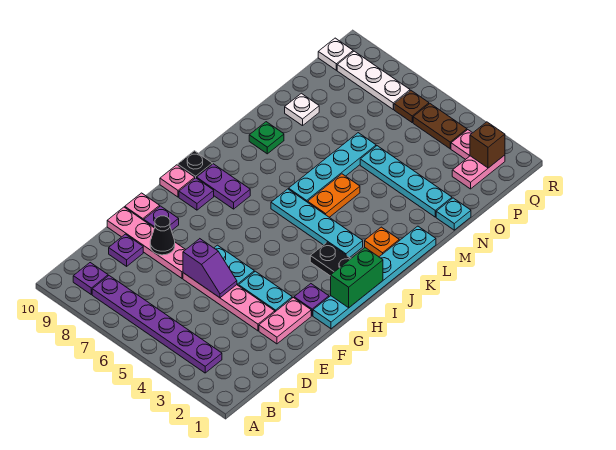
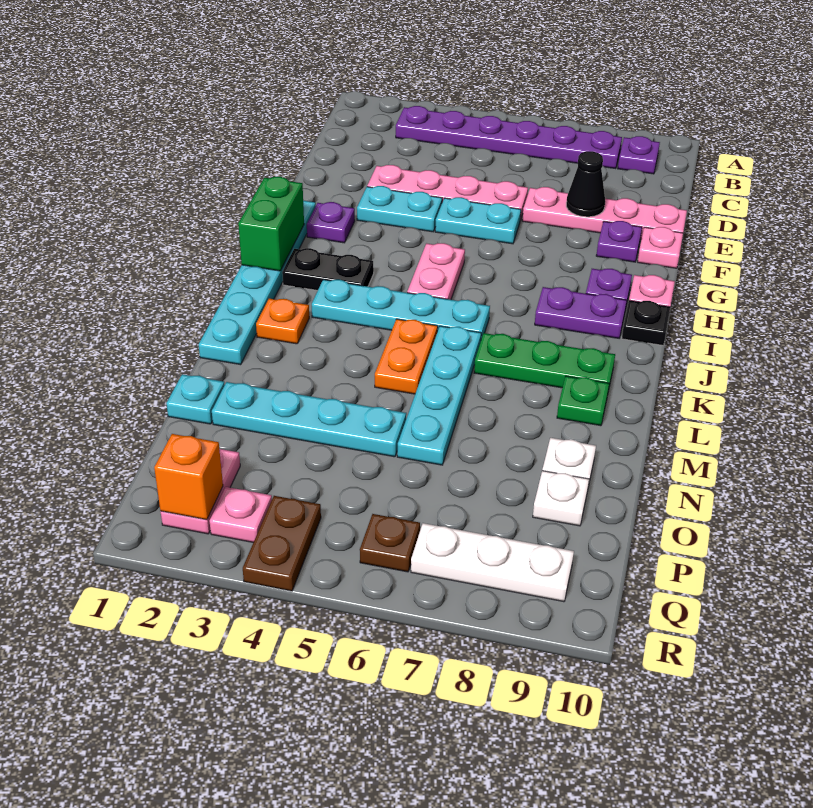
purple plate D9 level 1 -> none
pink plate E2:F2 level 1 -> pink plate H5:I5 level 1
purple slope E5:E6 level 2 top 6 -> none
none -> green plate K7:K9 level 1
brown brick Q2 level 2 -> orange brick Q2 level 2
brown plate Q4:Q5 level 1 -> brown plate Q4:R4 level 1
white plate Q10 level 1 -> white plate O9 level 1

